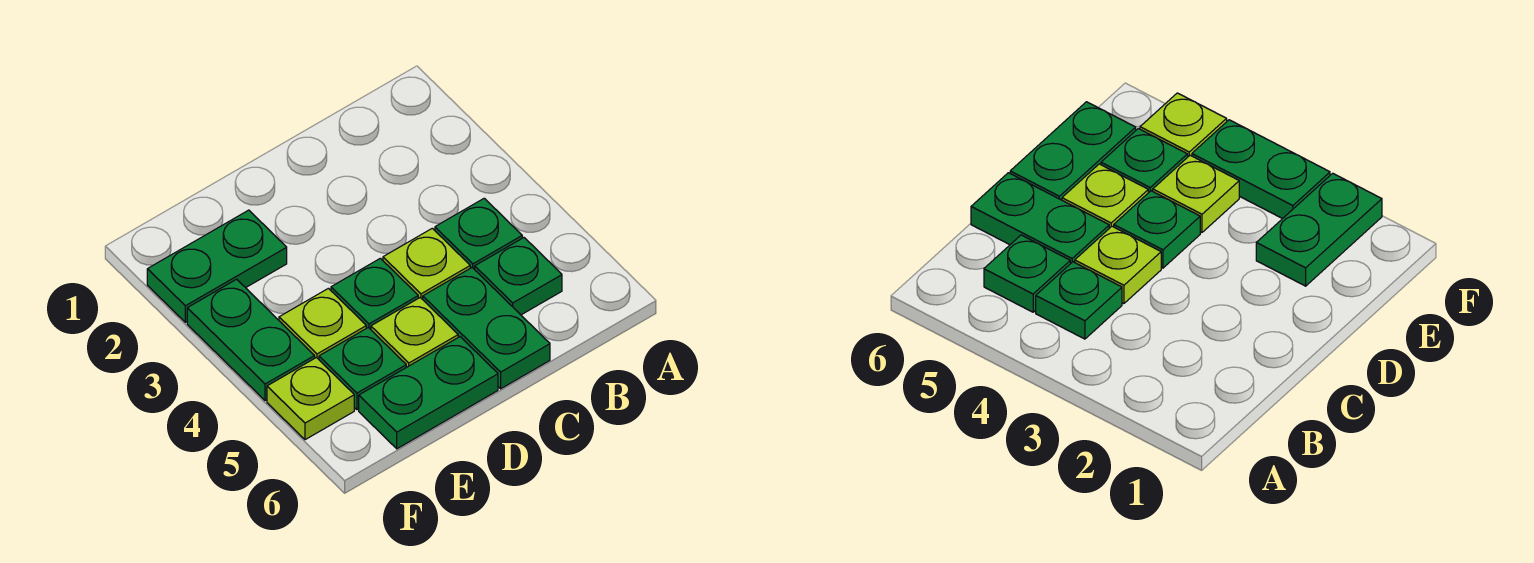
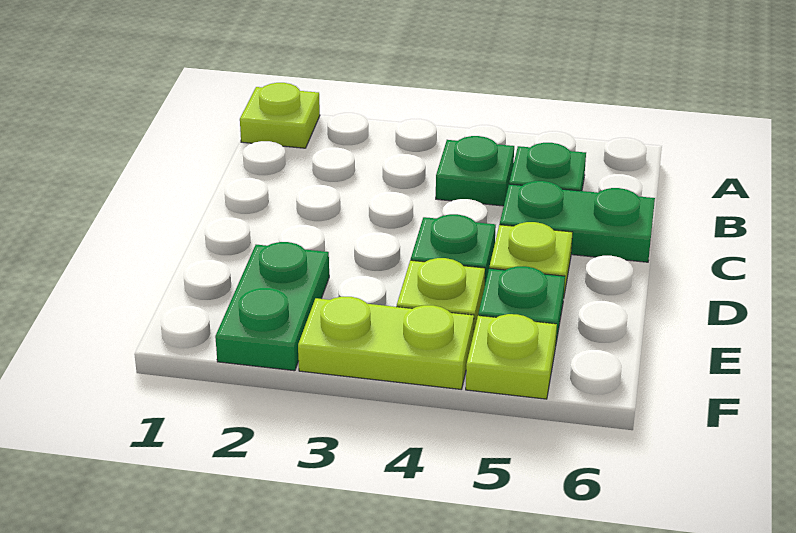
lime plate C4 level 1 -> lime plate A1 level 1
green plate D6:E6 level 1 -> none
green plate F3:F4 level 1 -> lime plate F3:F4 level 1

